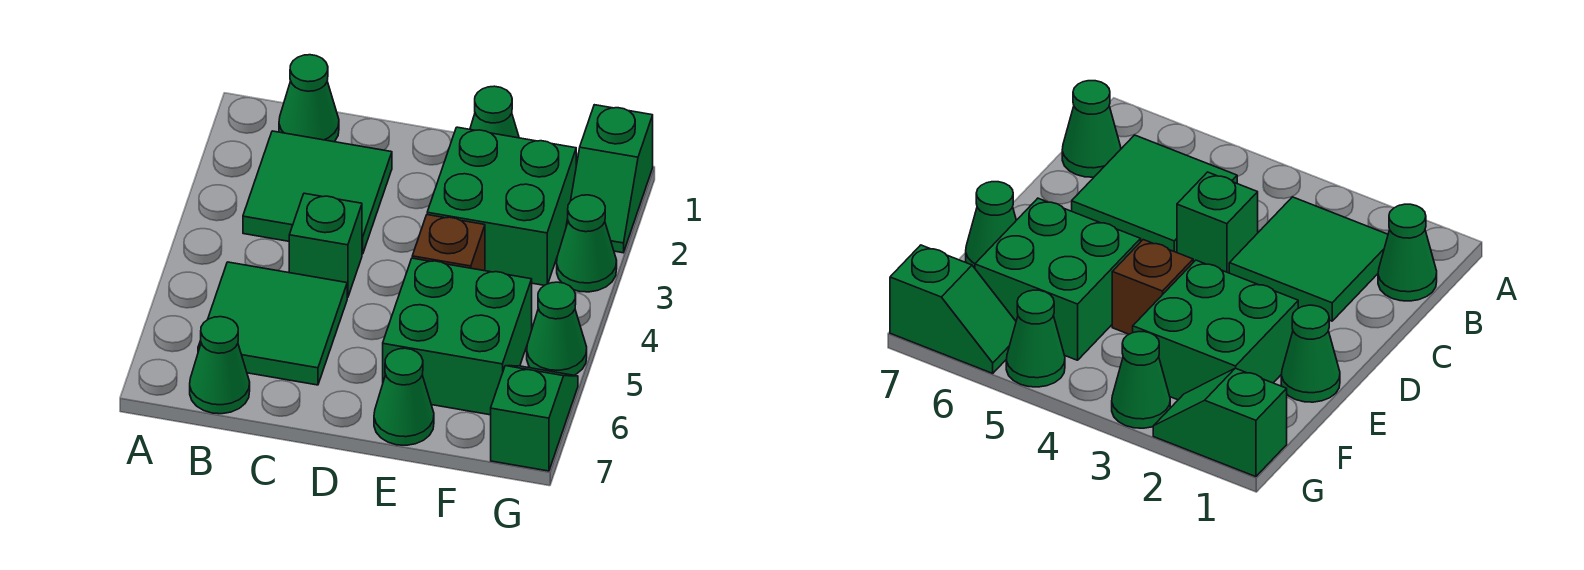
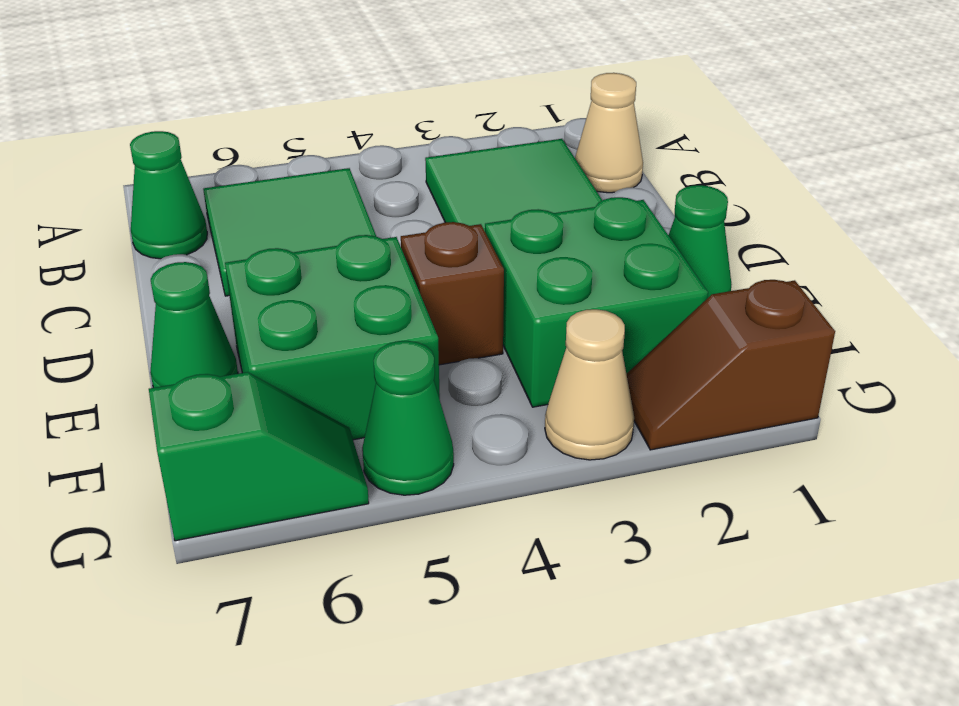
green cone B1 level 1 -> tan cone B1 level 1
green brick C4 level 1 -> none
green slope G1:G2 level 1 top 1 -> brown slope G1:G2 level 1 top 1
green cone G3 level 1 -> tan cone G3 level 1

